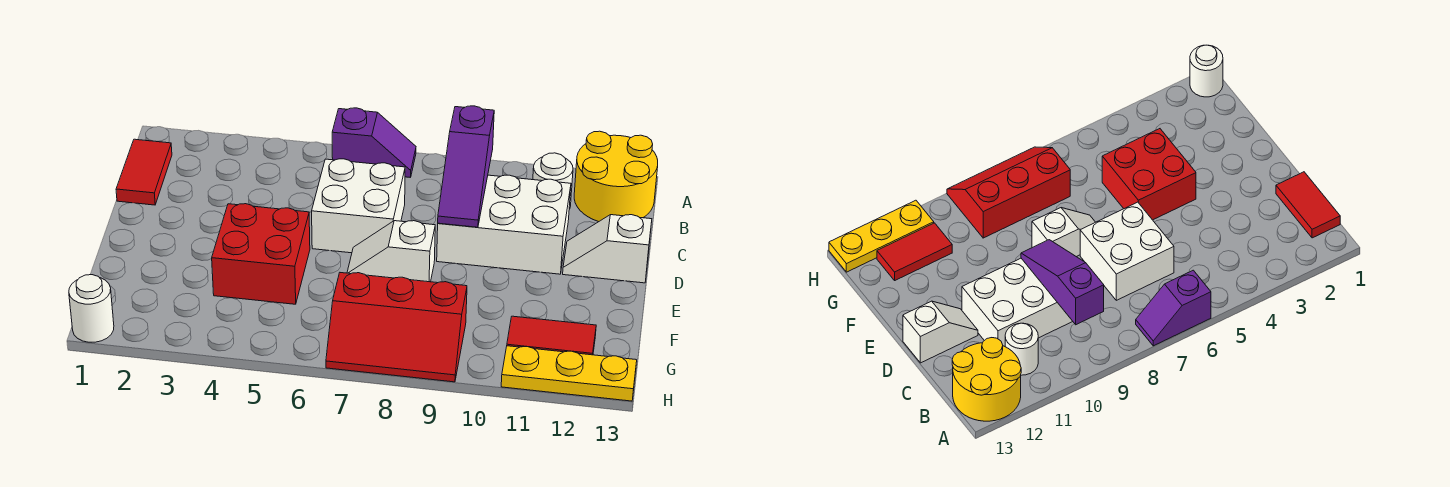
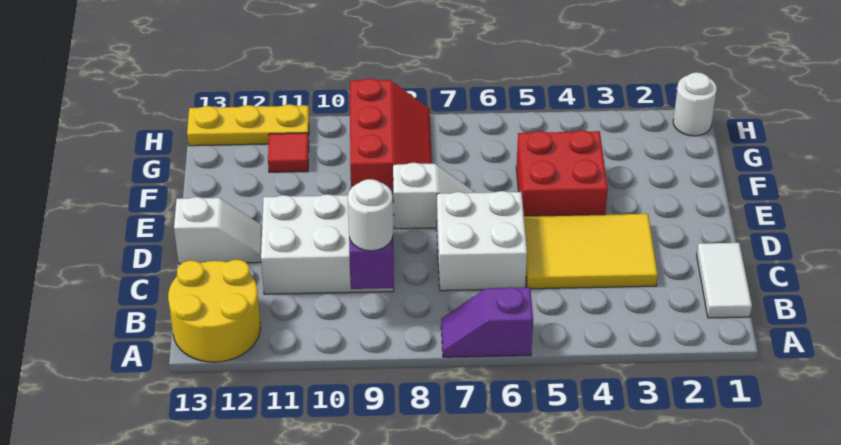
red tile B1:C1 level 1 -> white tile B1:C1 level 1
white round brick B11 level 1 -> white round brick B9 level 3
none -> yellow tile C3:D5 level 1
red slope G7:H9 level 1 top G -> red slope F8:H9 level 1 top 9
red tile G11:G12 level 1 -> red tile G11 level 1

